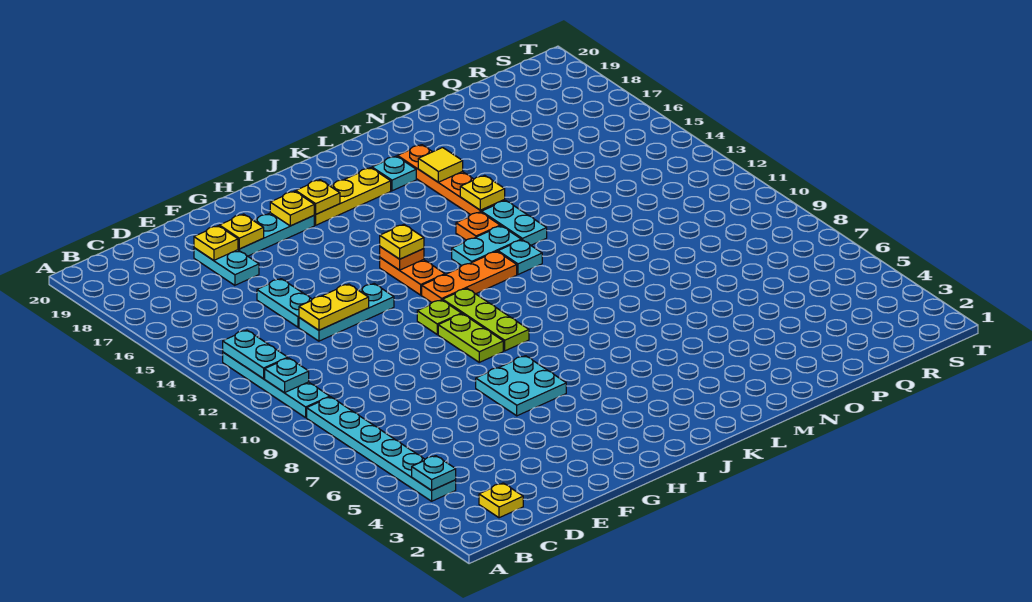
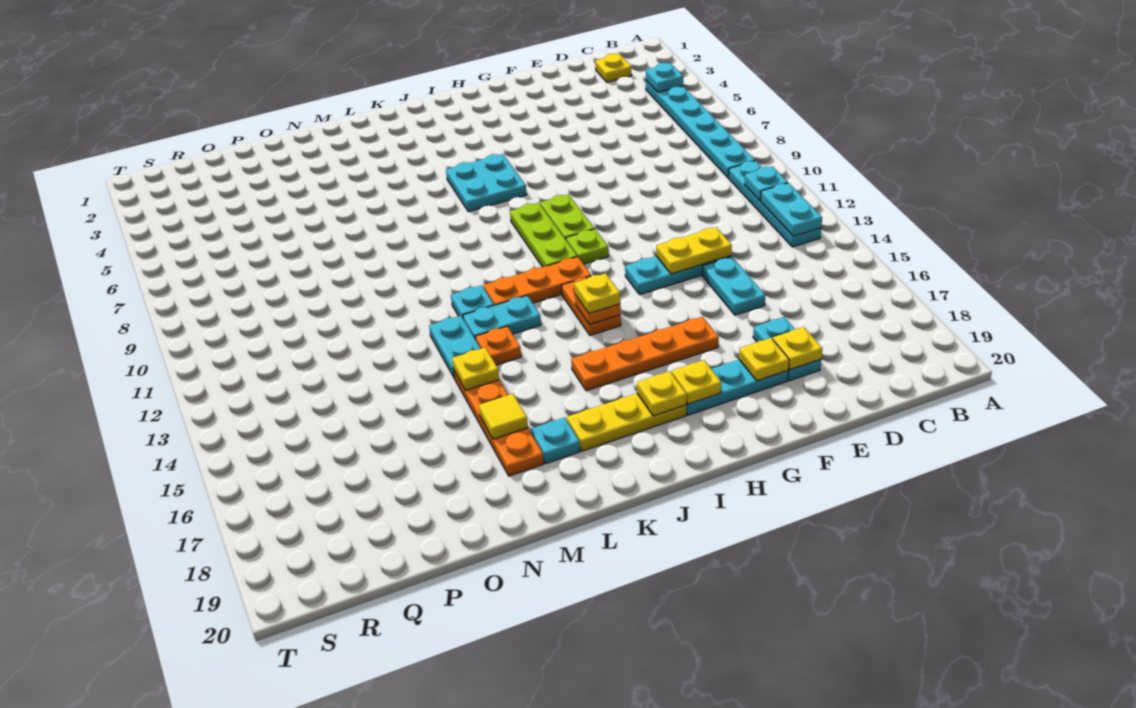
cyan plate G6:H7 level 1 -> cyan plate I6:J7 level 1
none -> orange plate G16:J16 level 1

